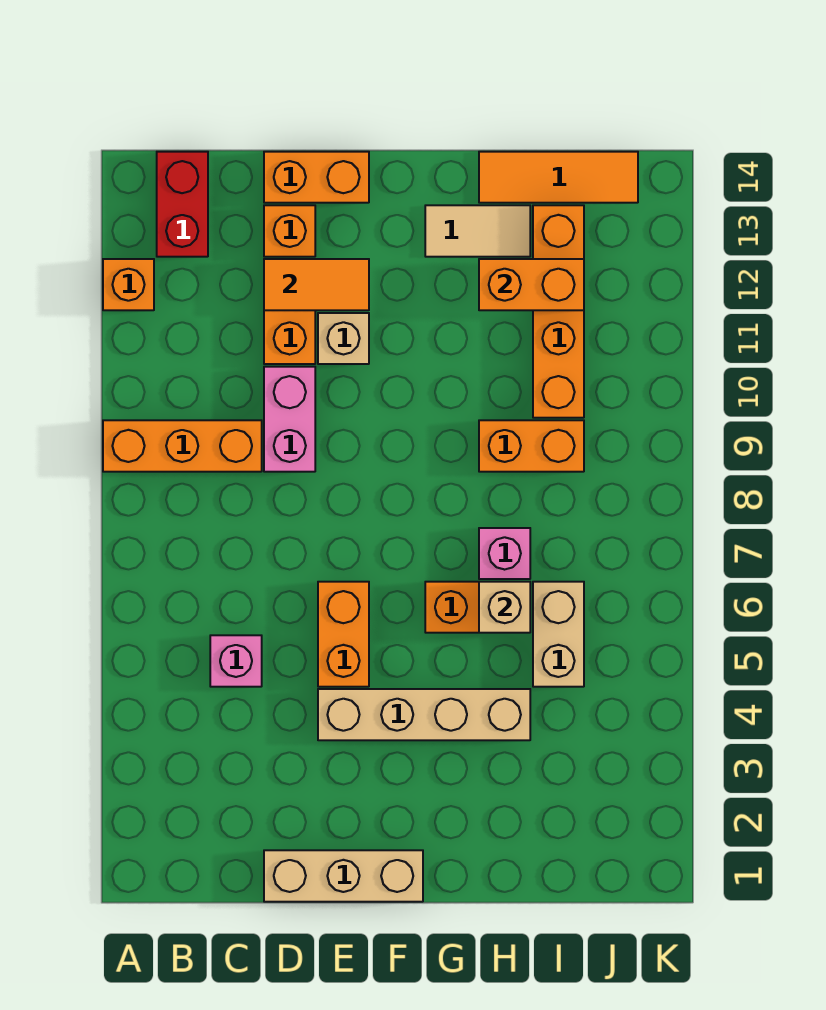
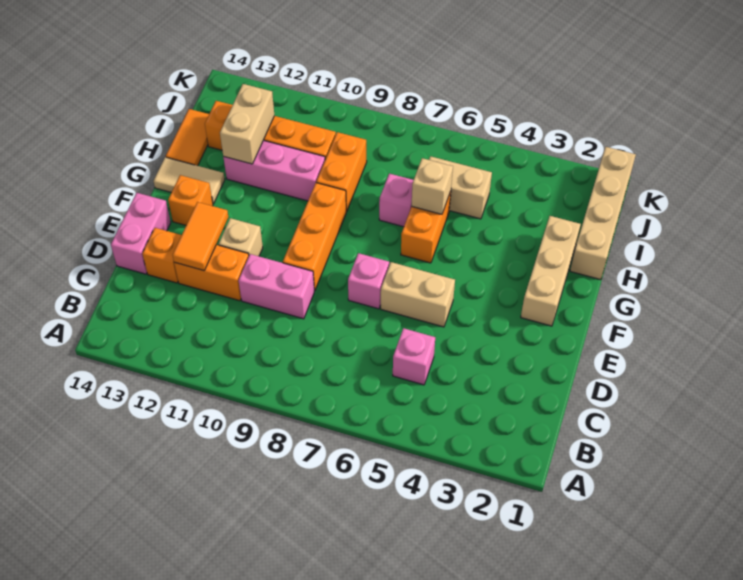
orange brick A9:C9 level 1 -> orange brick E9:G9 level 1
orange brick A12 level 1 -> orange brick F13 level 1
red brick B13:B14 level 1 -> none
tan brick D1:F1 level 1 -> tan brick F2:H2 level 1
orange brick D14:E14 level 1 -> pink brick D14:E14 level 1
tan brick E4:H4 level 1 -> tan brick H1:K1 level 1
orange brick E5:E6 level 1 -> tan brick E5:E6 level 1
none -> pink brick E7 level 1
tan tile G13:H13 level 1 -> tan tile G13:G14 level 1
none -> pink brick H10:H12 level 1
orange brick H12:I12 level 2 -> tan brick H12:I12 level 2
orange tile H14:J14 level 1 -> orange tile H14:I14 level 1

